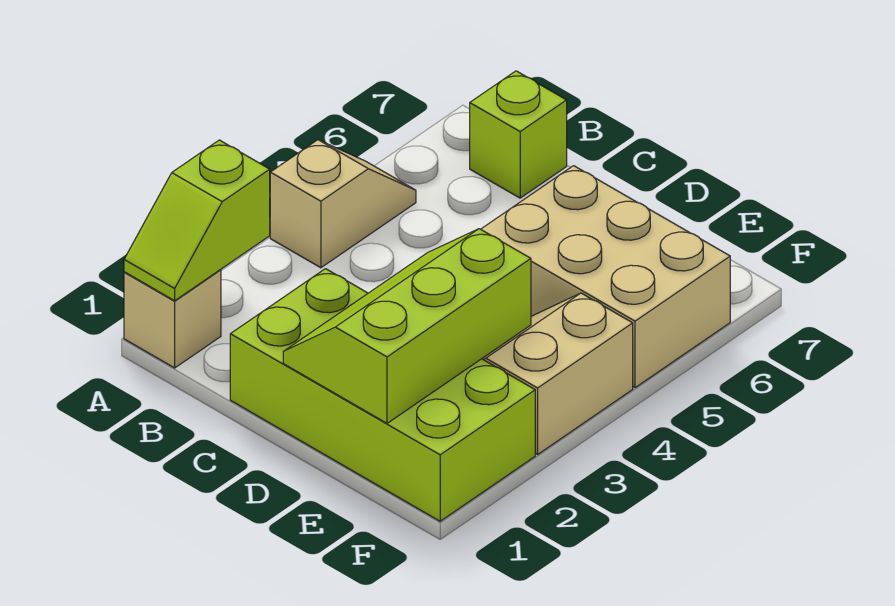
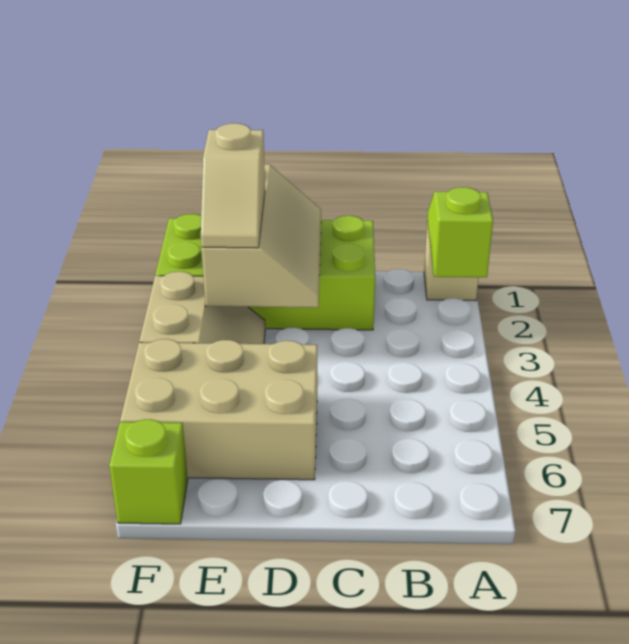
tan slope A4:A5 level 1 top 4 -> tan slope E2:E3 level 3 top 2
lime brick B7 level 1 -> lime brick F7 level 1
lime slope D1:E3 level 2 top E -> tan slope D1:E3 level 2 top E

